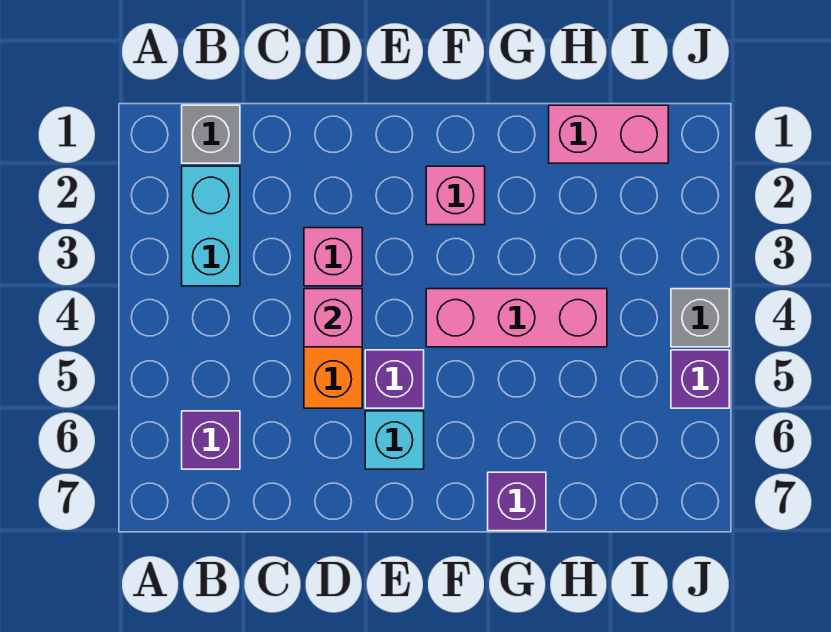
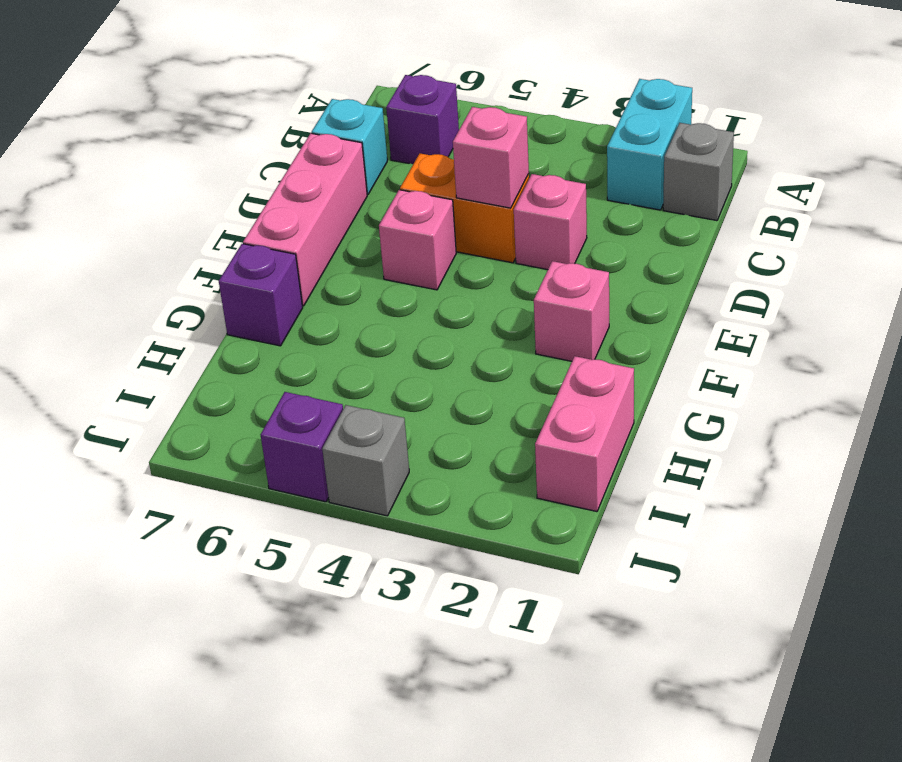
cyan brick B2:B3 level 1 -> cyan brick A2:B2 level 1
purple brick E5 level 1 -> pink brick E5 level 1
cyan brick E6 level 1 -> cyan brick C7 level 1
pink brick F4:H4 level 1 -> pink brick D7:F7 level 1

